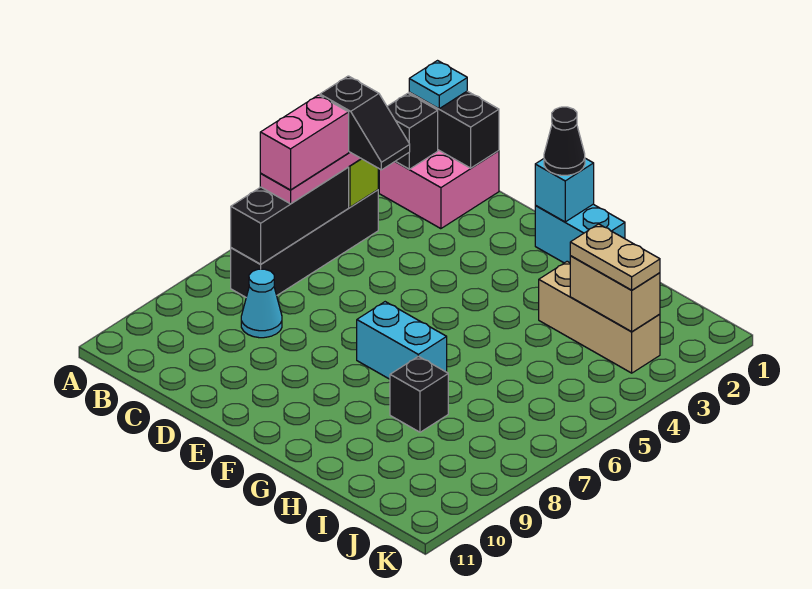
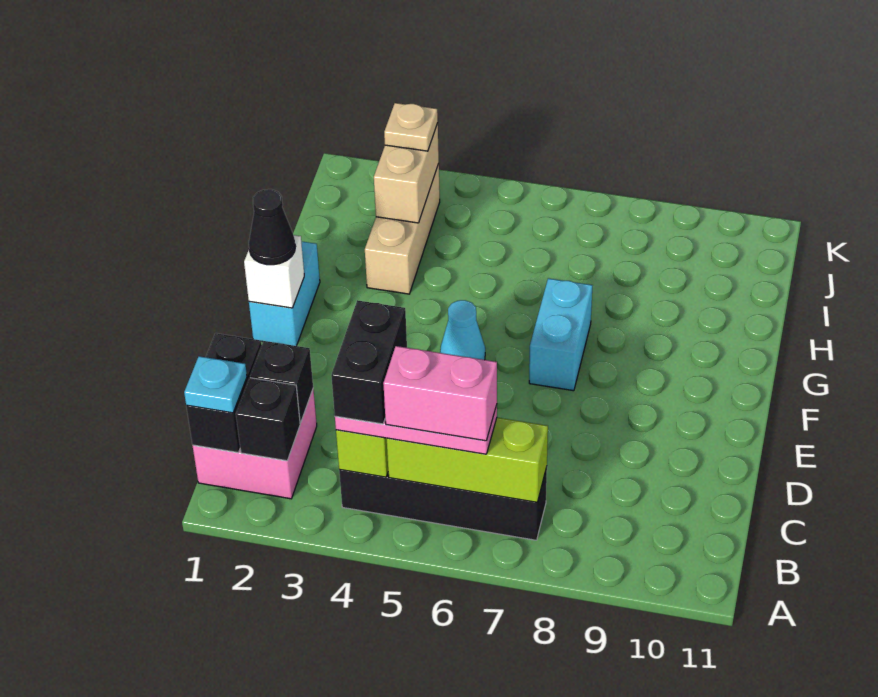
black slope B4:C4 level 4 top B -> black brick B4:C4 level 4
black brick B5:B7 level 2 -> lime brick B5:B7 level 2
cyan cone C8 level 1 -> cyan cone F5 level 1
cyan brick F1 level 2 -> white brick F1 level 2
black brick H8 level 1 -> black brick C2 level 2
tan plate I3:J3 level 3 -> tan plate J3 level 3

